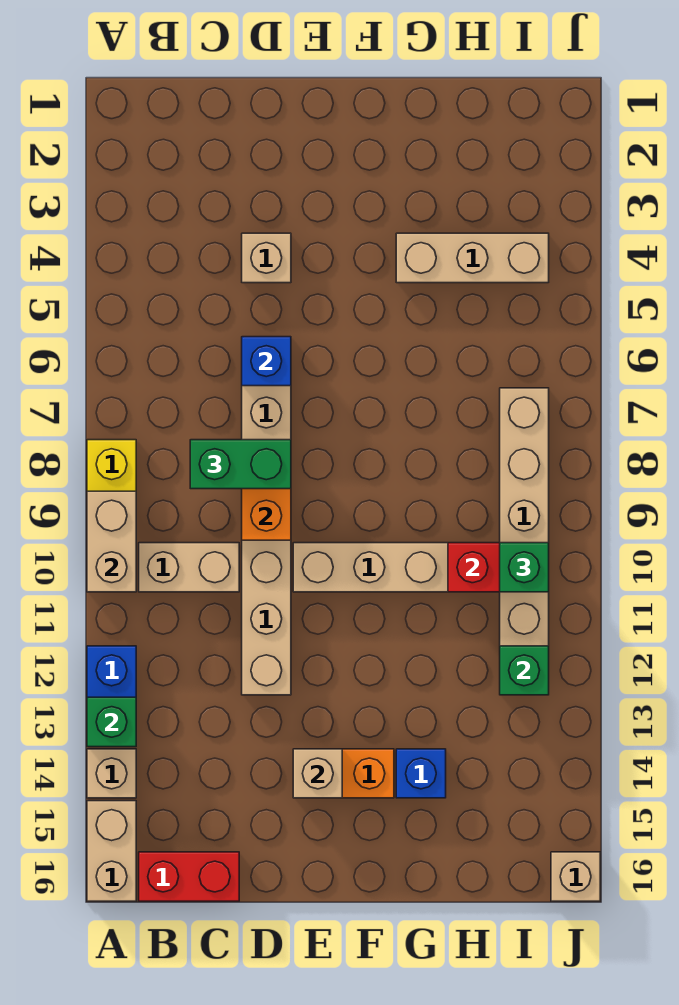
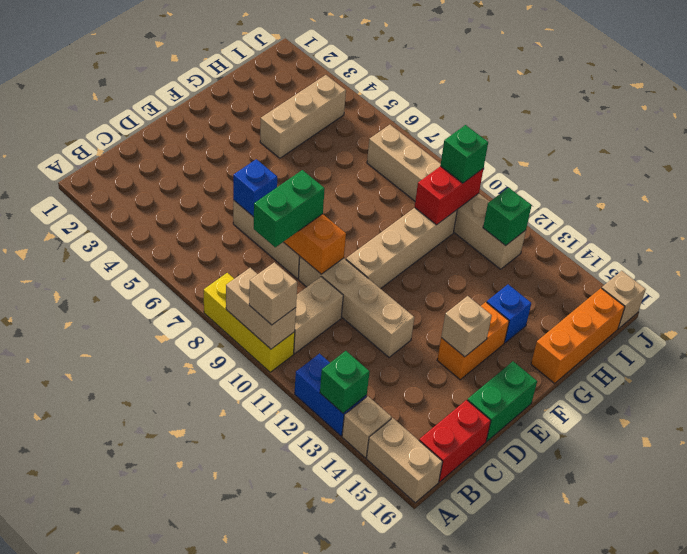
tan brick D4 level 1 -> tan brick A10 level 3
none -> green brick D16:E16 level 1
none -> orange brick G16:I16 level 1

